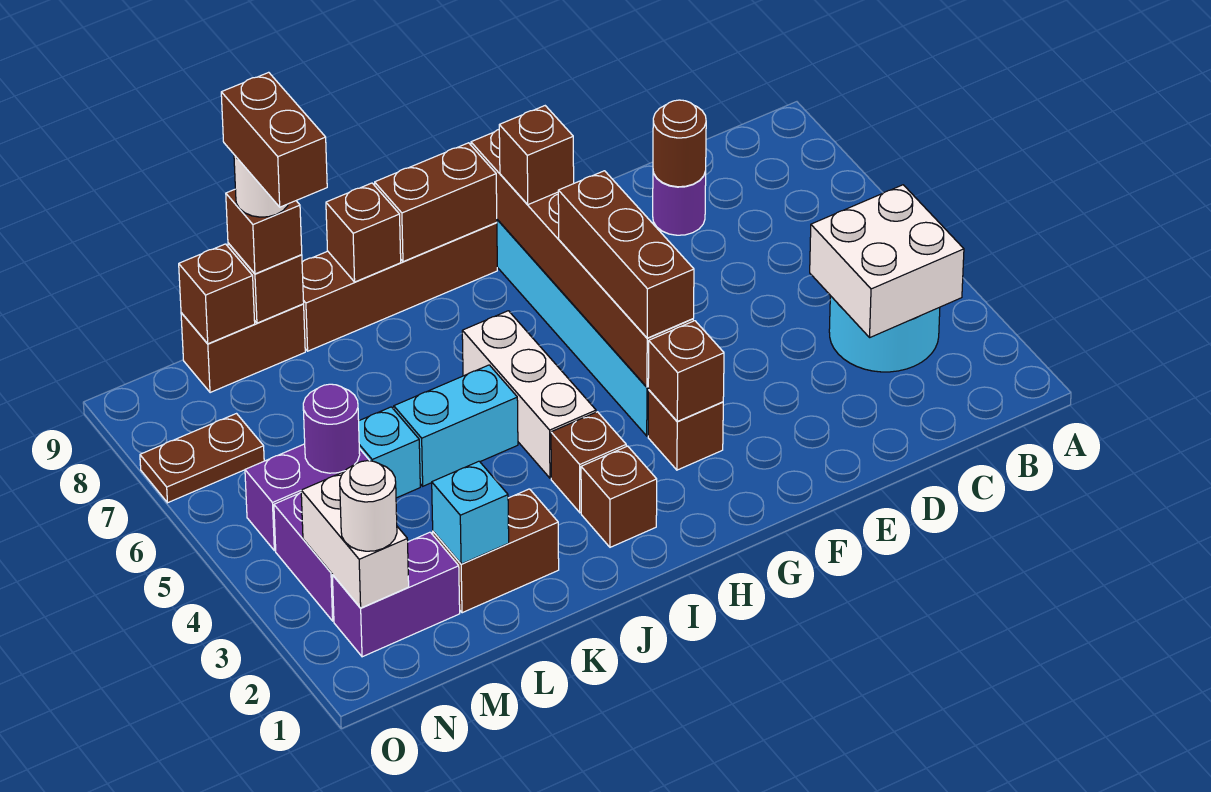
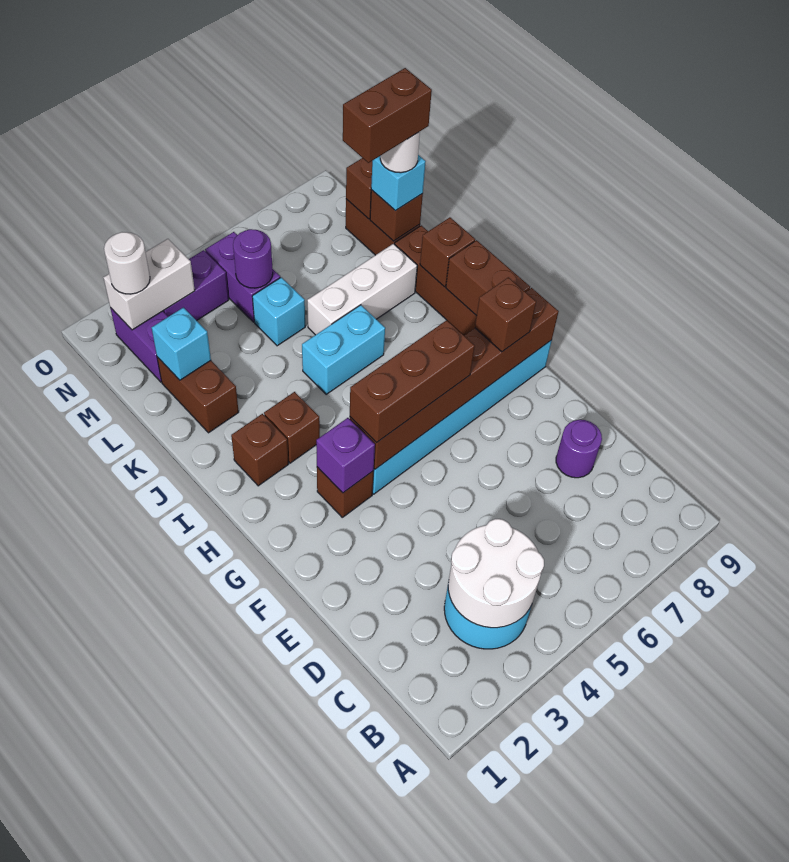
white brick B3:C4 level 2 -> white round brick B3:C4 level 2
brown round brick D8 level 2 -> none
brown brick G3 level 2 -> purple brick G3 level 2
white brick I4:I6 level 1 -> white brick K6:K8 level 1
cyan brick J5:K5 level 1 -> cyan brick J5:J6 level 1
brown brick L9 level 3 -> cyan brick L9 level 3
brown plate N7:O7 level 1 -> none

